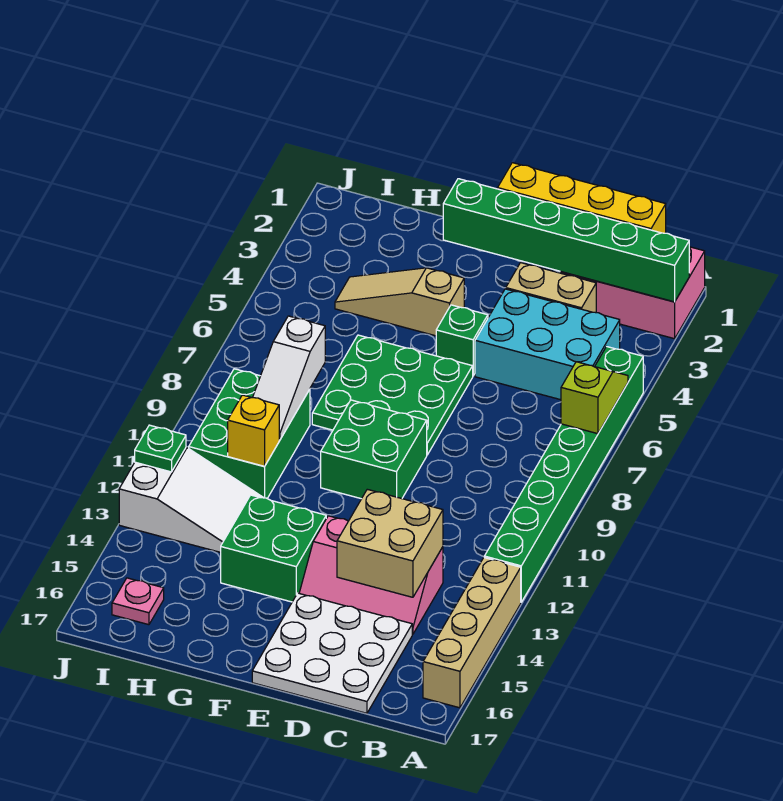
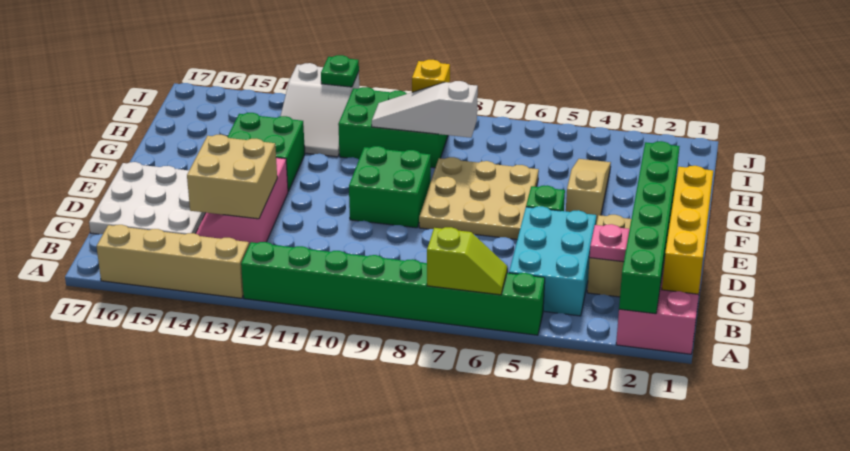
green plate E6:G8 level 1 -> tan plate E6:G8 level 1
yellow brick H11 level 2 -> yellow brick I9 level 2
pink plate I16 level 1 -> pink plate C3 level 2

